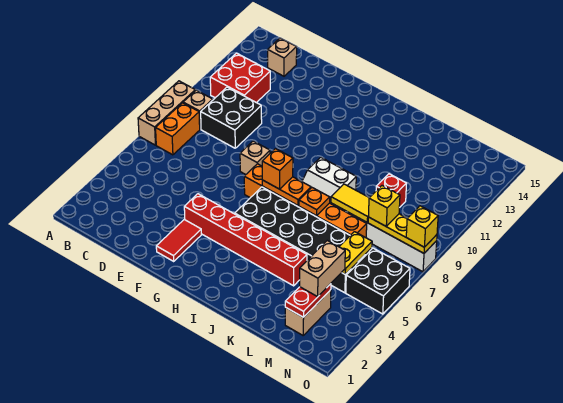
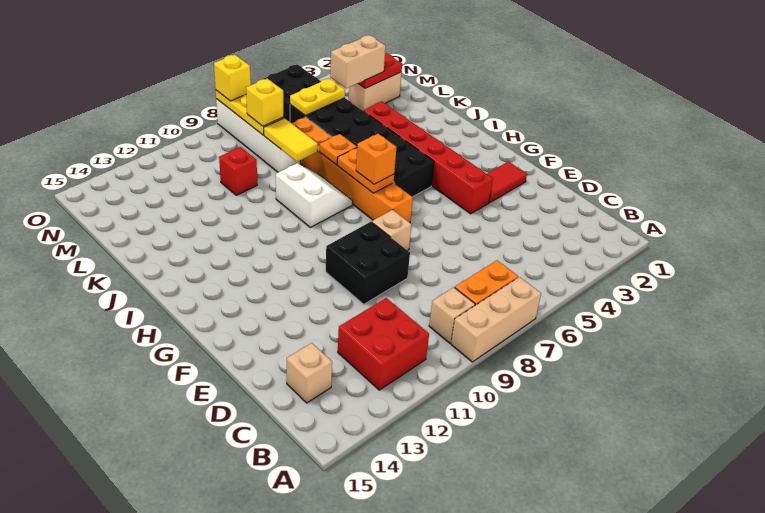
black brick C9:D10 level 1 -> black brick E9:F10 level 1

